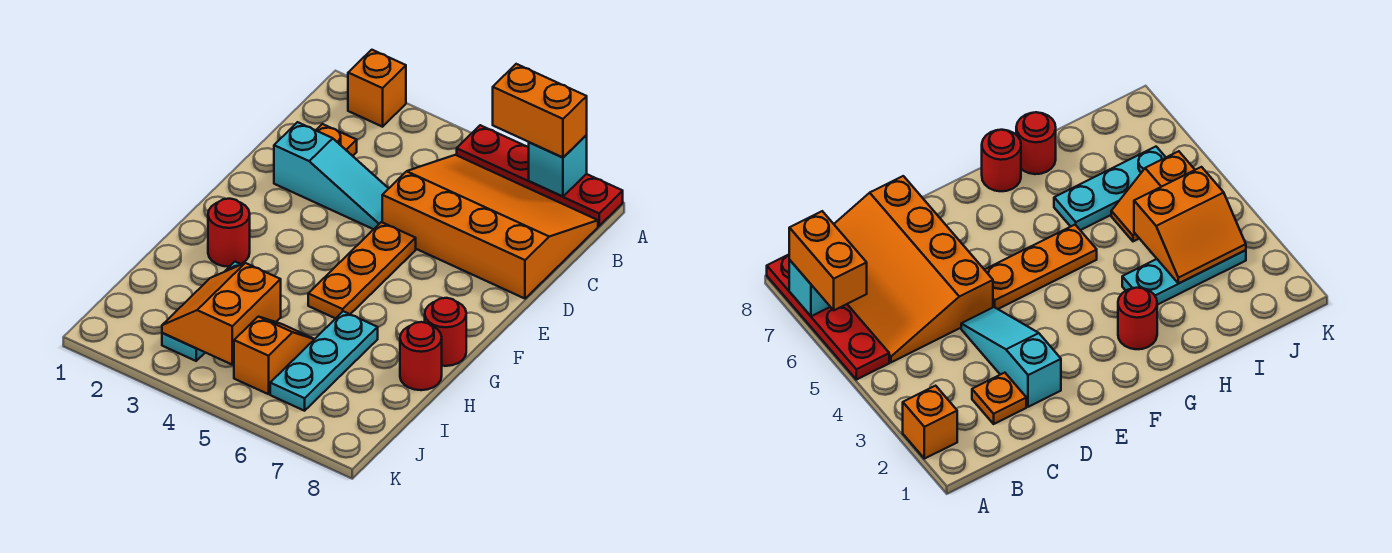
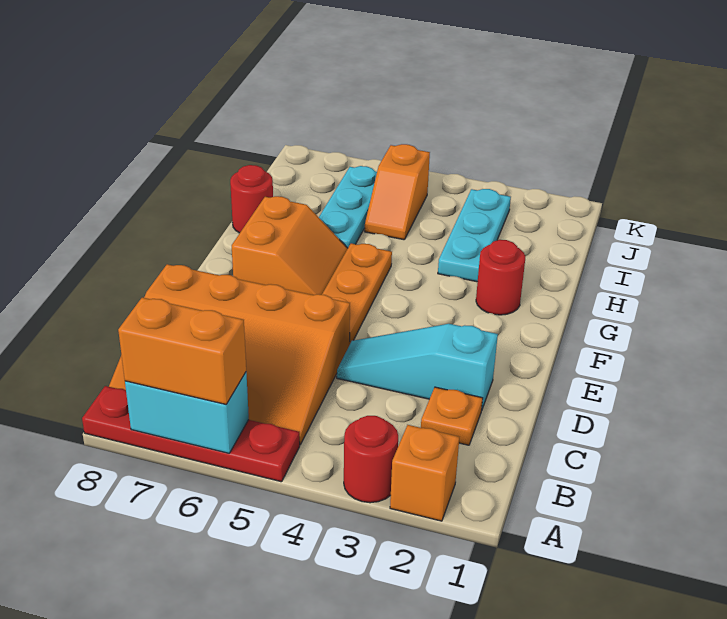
cyan brick A7 level 2 -> cyan brick A6:A7 level 2
red round brick G8 level 1 -> red round brick A3 level 1
orange slope I3:J4 level 2 top 4 -> orange slope F6:G7 level 1 top 7

